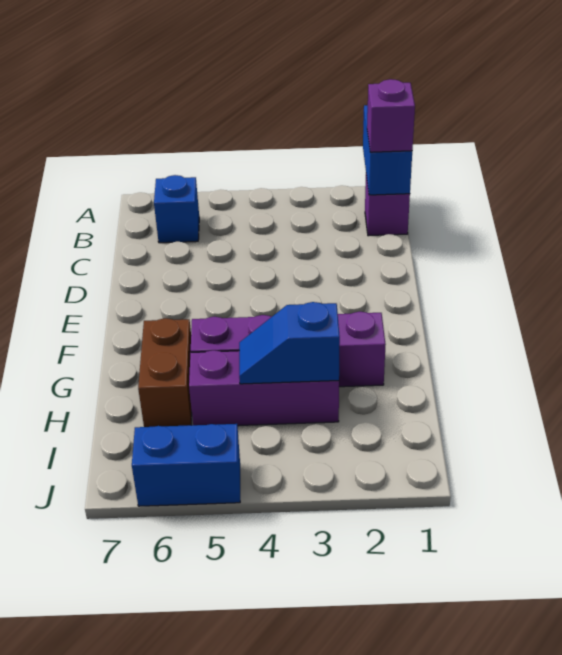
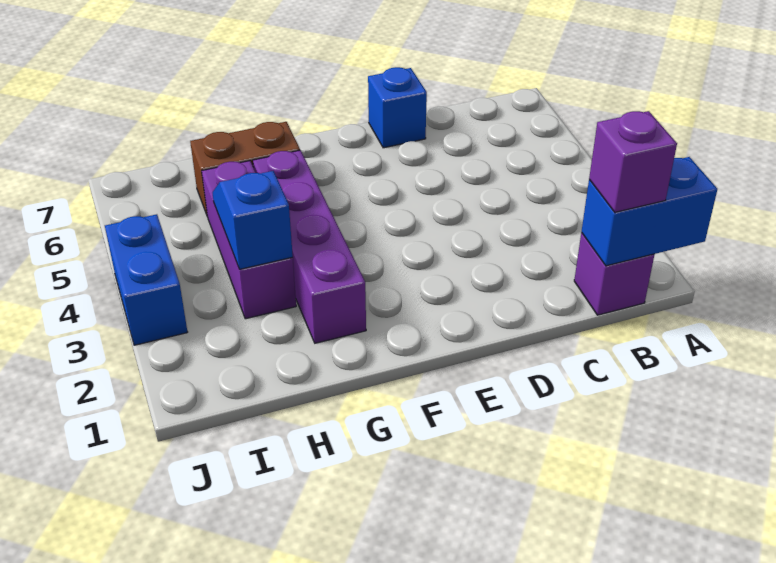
blue brick B6 level 1 -> blue brick D7 level 1
blue brick J5:J6 level 1 -> blue brick J3:J4 level 1

